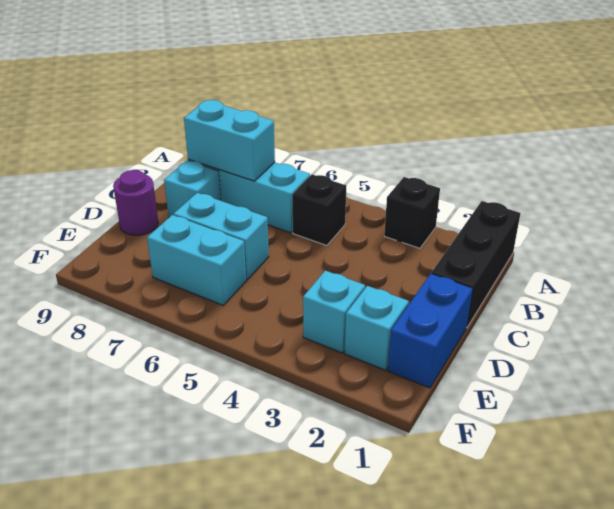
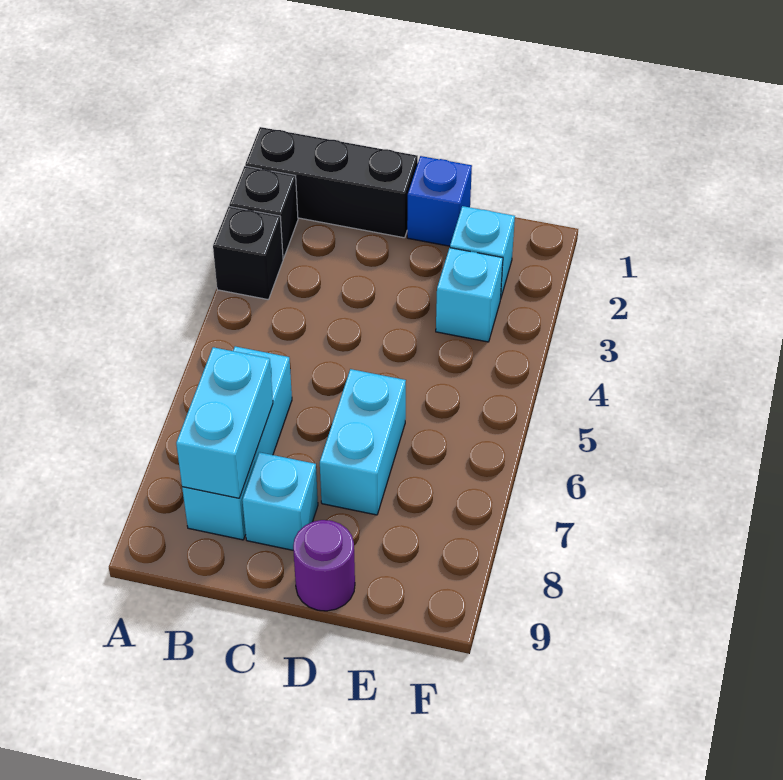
black brick B5 level 1 -> black brick A2 level 1
blue brick D1:E1 level 1 -> blue brick D1 level 1
cyan brick E6:E7 level 1 -> none

